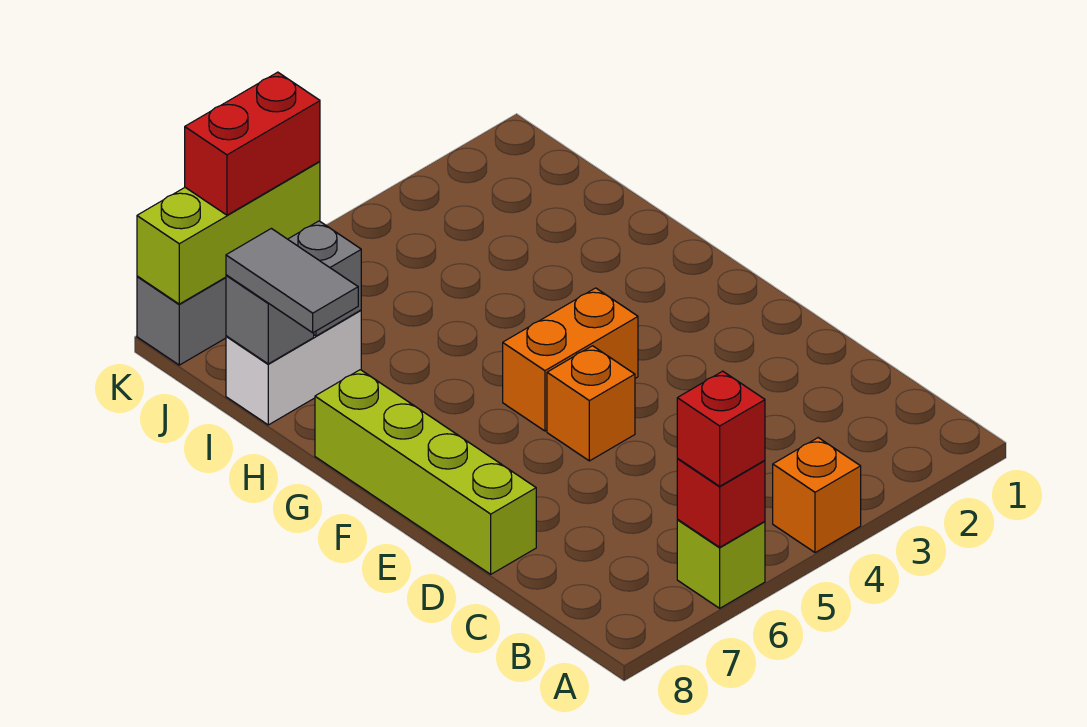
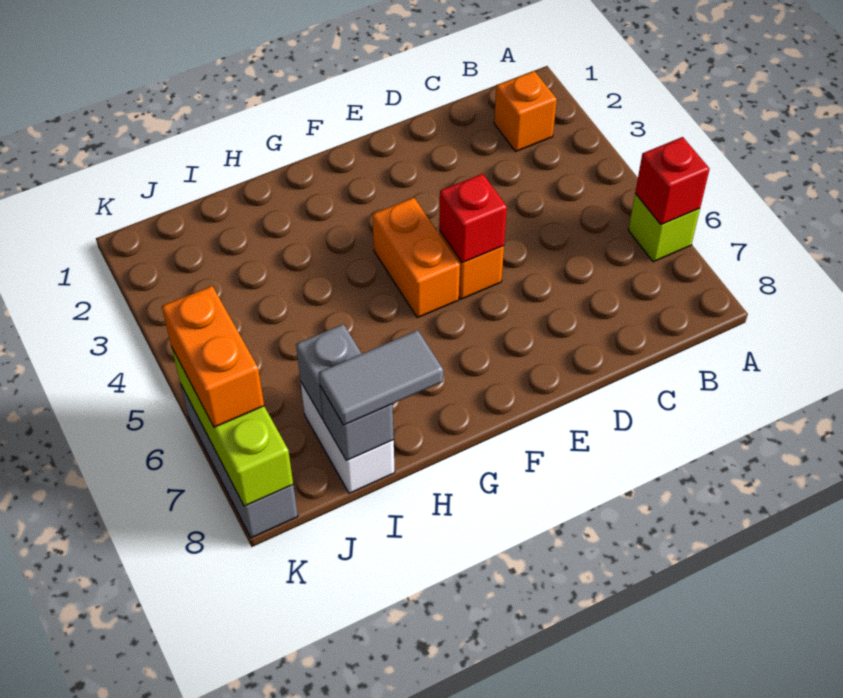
orange brick A4 level 1 -> orange brick B2 level 1
red brick A6 level 3 -> red brick E5 level 2
lime brick D8:G8 level 1 -> none
red brick K6:K7 level 3 -> orange brick K6:K7 level 3

